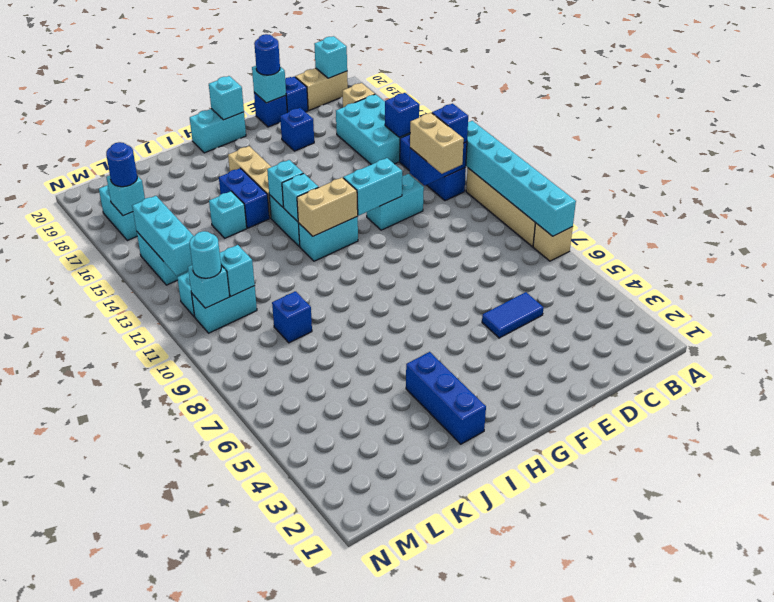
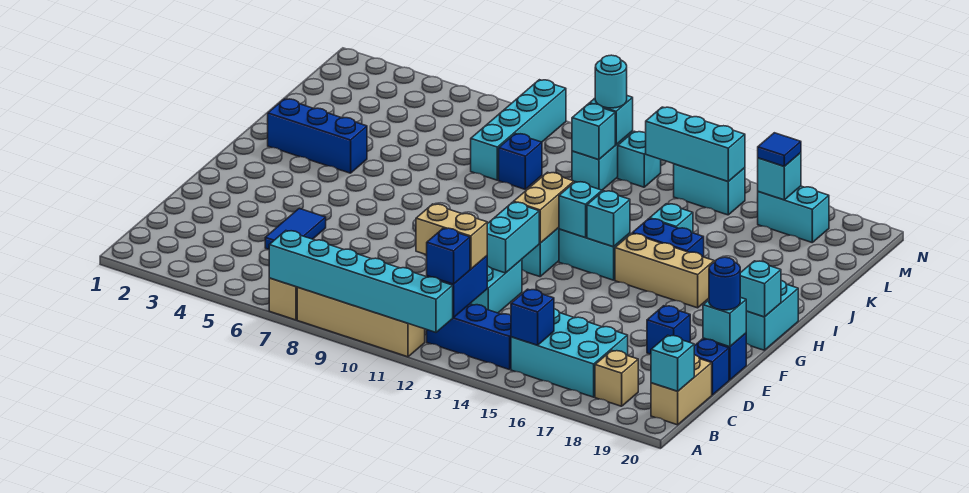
none -> cyan brick K8:N8 level 1
blue round brick M17 level 3 -> blue tile M17 level 3

